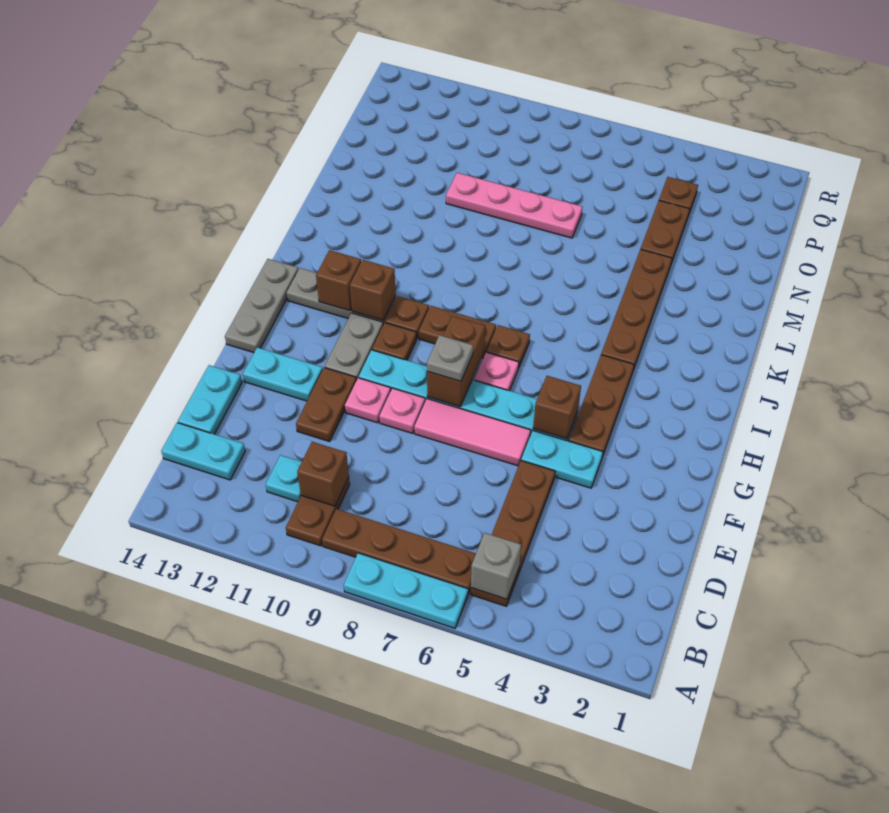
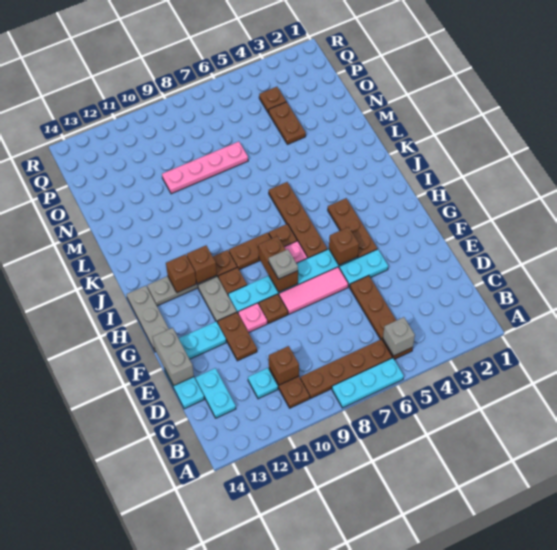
cyan plate C13:C14 level 1 -> cyan plate C13:D13 level 1
none -> grey brick E14:F14 level 2
pink plate F9 level 1 -> brown plate F9 level 1
brown plate J4:M4 level 1 -> brown plate H6:K6 level 1

